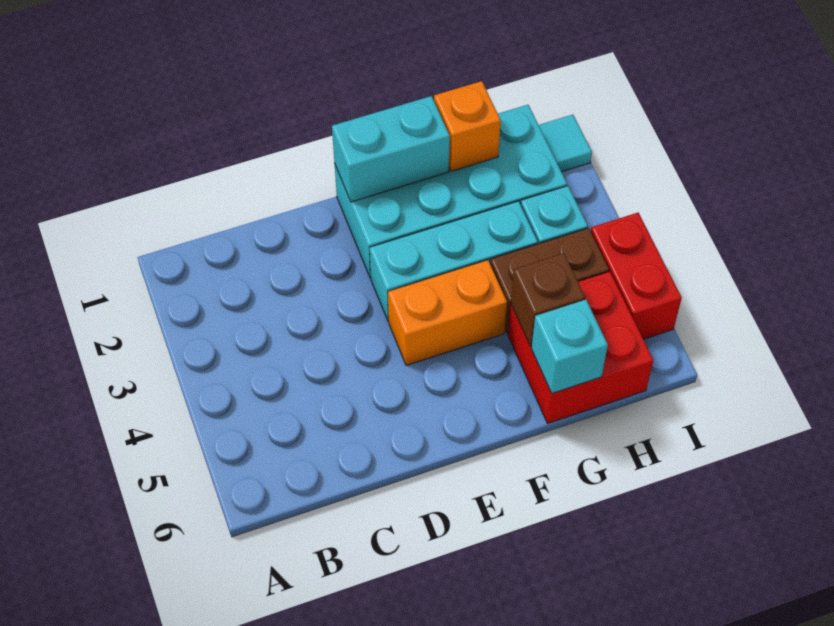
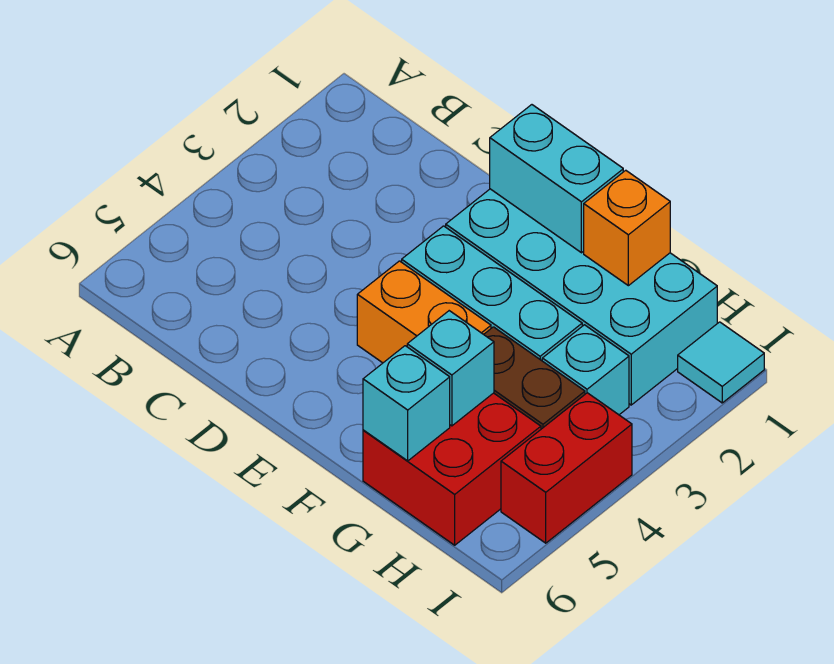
brown brick G5 level 2 -> cyan brick G5 level 2

